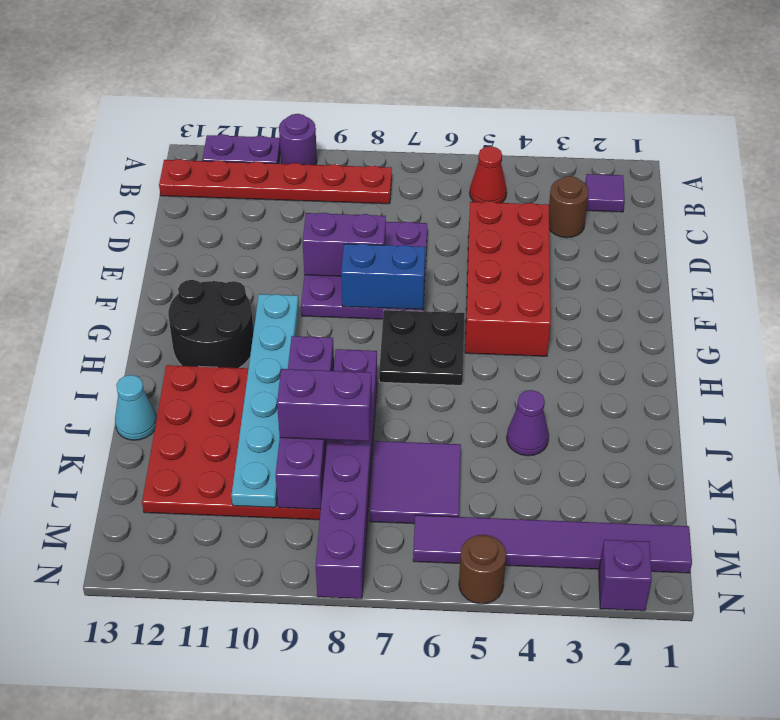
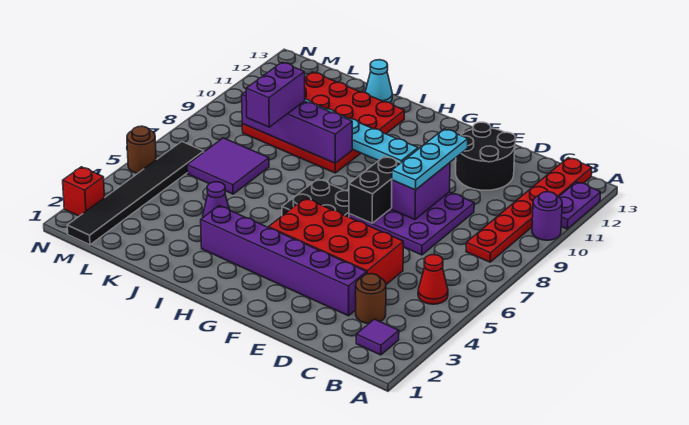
none -> cyan plate E8:E10 level 3
blue brick F7:F8 level 2 -> black brick F7:F8 level 2
black round brick G11:H12 level 1 -> black round brick D11:E12 level 1
purple brick I8:N8 level 1 -> purple brick D3:I3 level 1
purple tile M1:M6 level 1 -> black tile M1:M6 level 1
purple brick N2 level 1 -> red brick N2 level 1

